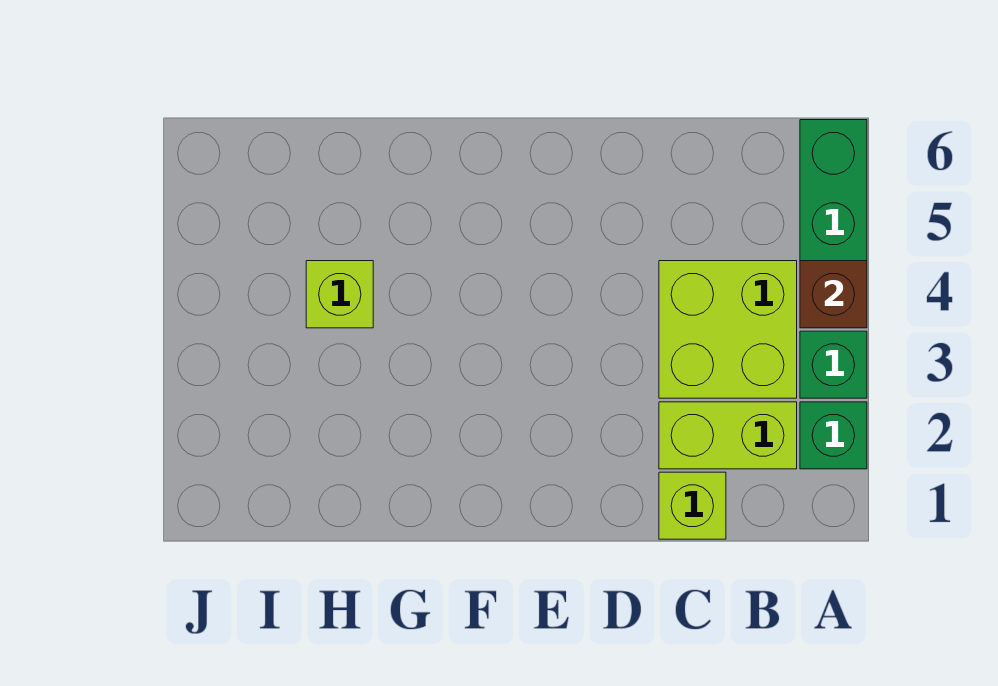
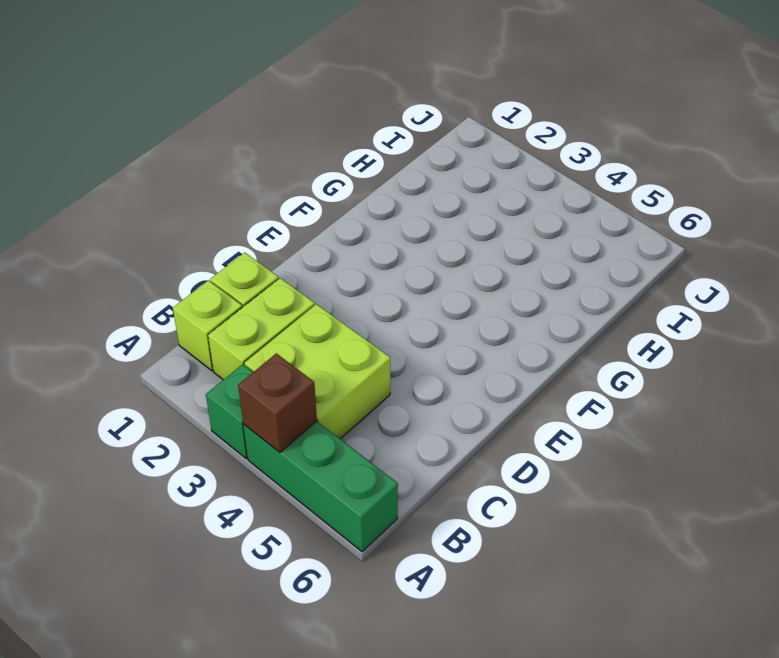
green brick A2 level 1 -> none
lime brick H4 level 1 -> lime brick B1 level 1

